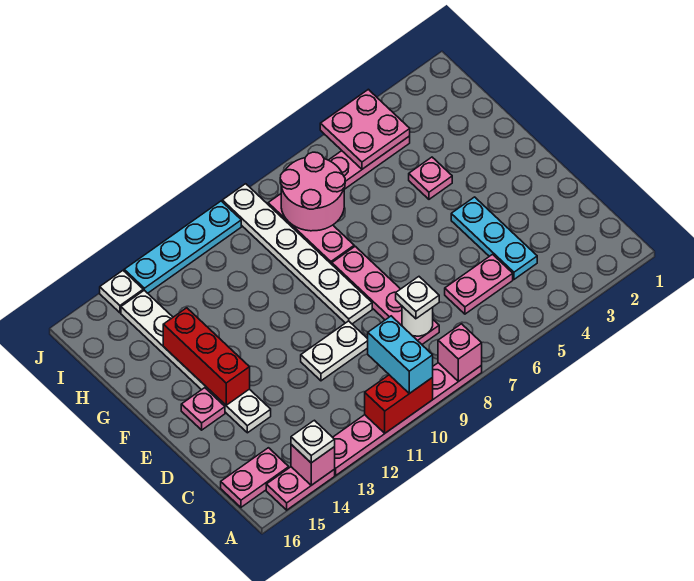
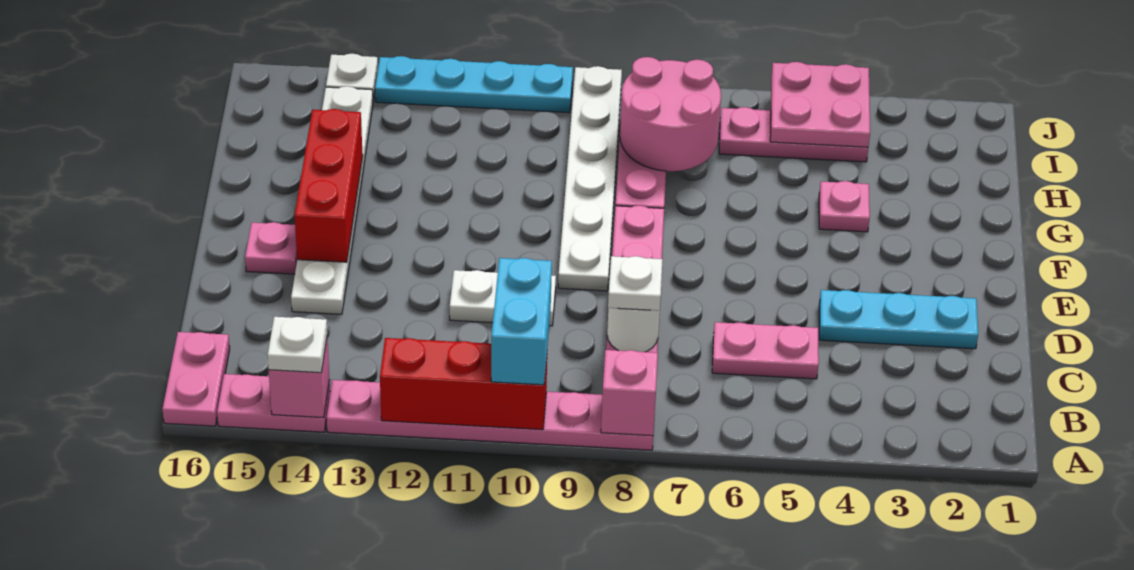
red brick A10:A11 level 2 -> red brick A10:A12 level 2
pink plate B15:B16 level 1 -> pink plate A16:B16 level 1
cyan plate C4:E4 level 1 -> cyan plate D2:D4 level 1

